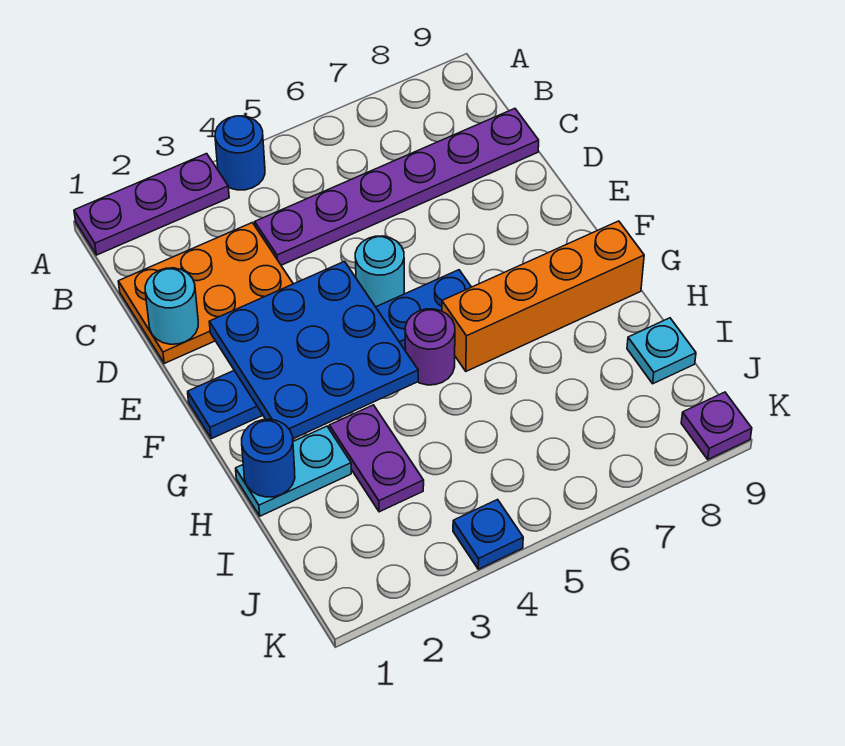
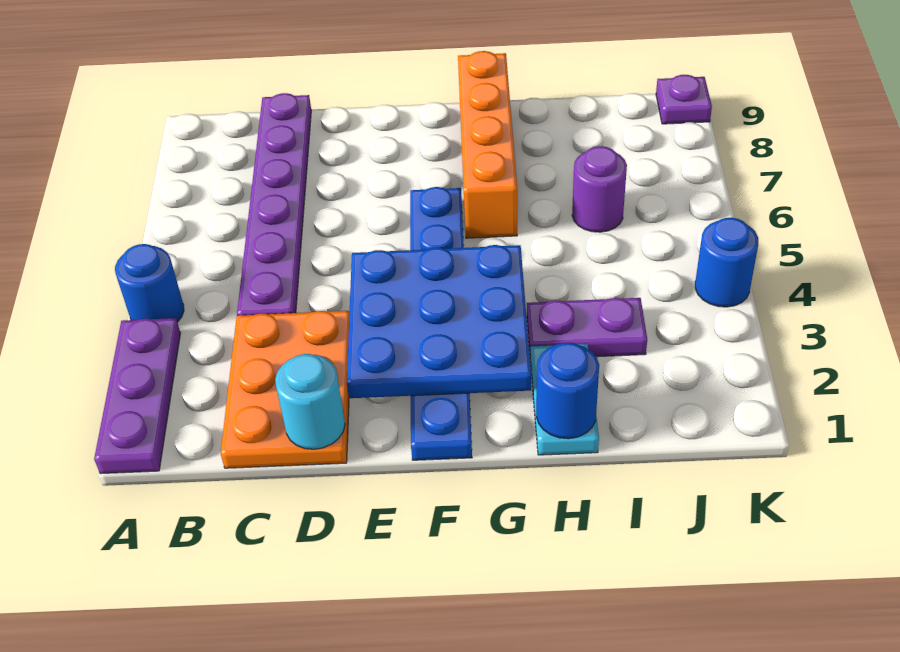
cyan round brick E5 level 1 -> none
purple round brick G5 level 1 -> purple round brick I6 level 1
cyan plate I9 level 1 -> none
blue plate K4 level 1 -> blue round brick K4 level 1

